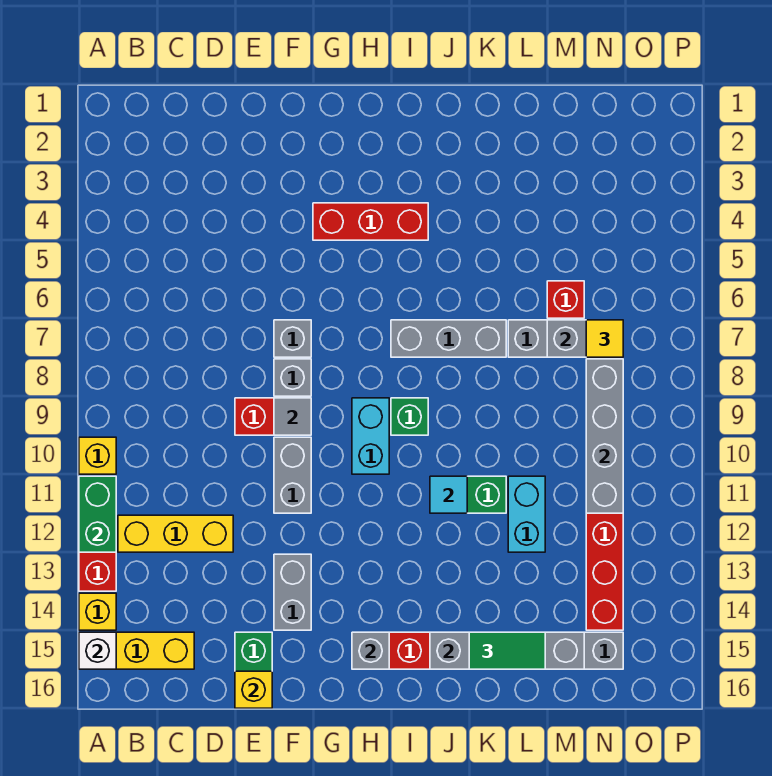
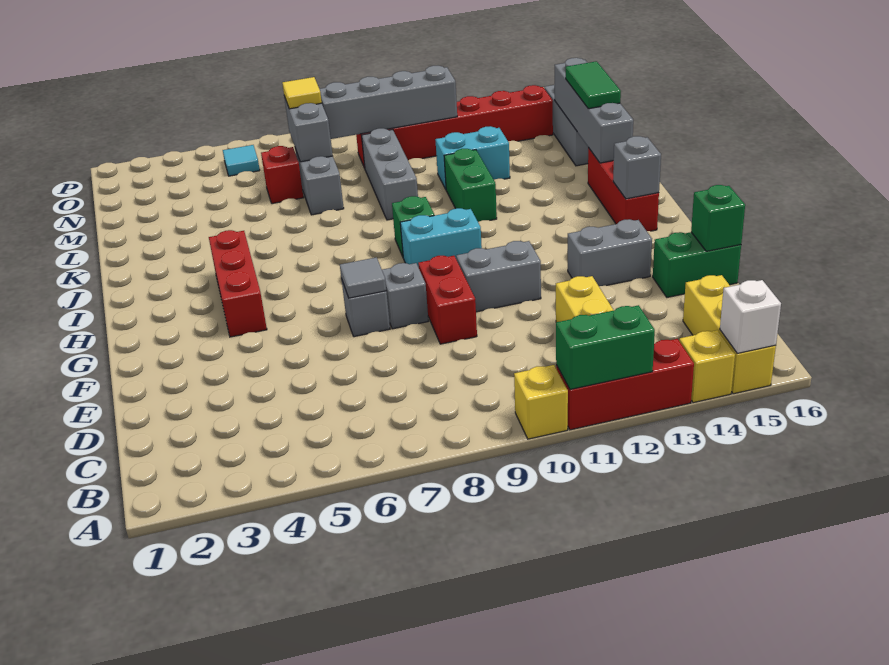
yellow brick E16 level 2 -> green brick E16 level 2
grey tile F9 level 2 -> grey tile F7 level 2
grey brick I7:K7 level 1 -> grey brick K9:M9 level 1
cyan tile J11 level 2 -> cyan tile O5 level 1

